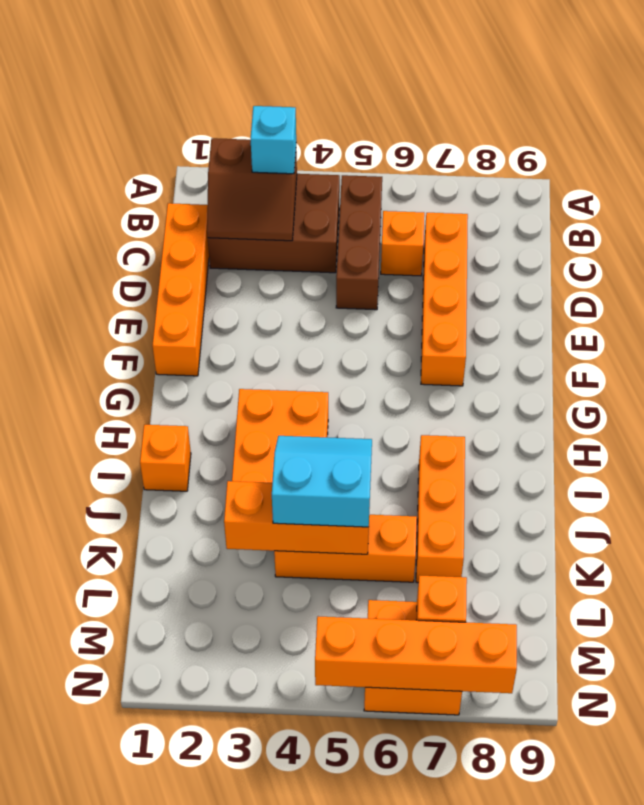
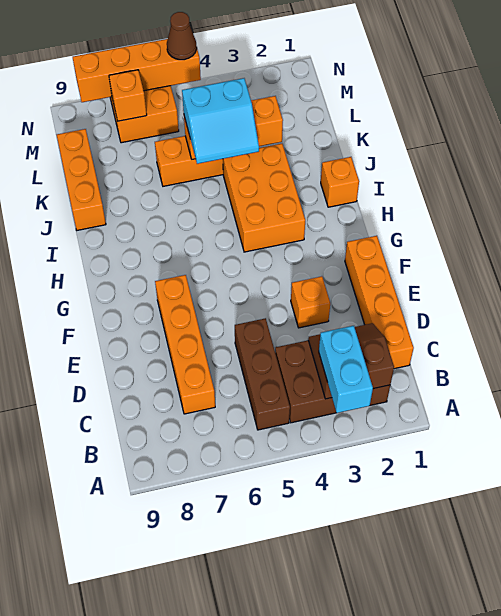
cyan brick B3 level 3 -> cyan brick A3:B3 level 3
orange brick C6 level 1 -> orange brick E3 level 1
orange brick I7:K7 level 1 -> orange brick J9:L9 level 1
none -> brown cone N5 level 3

